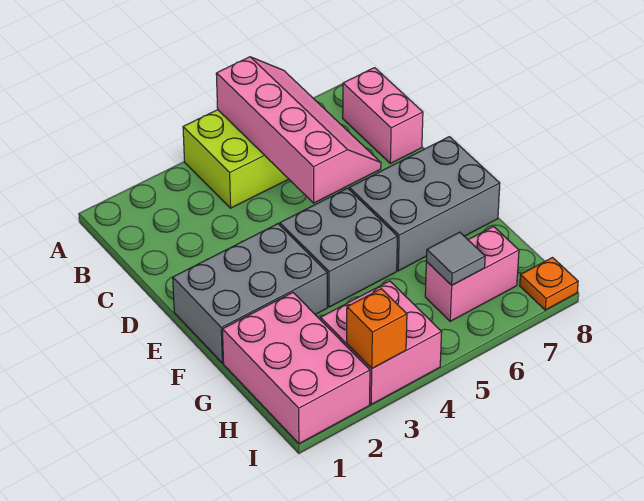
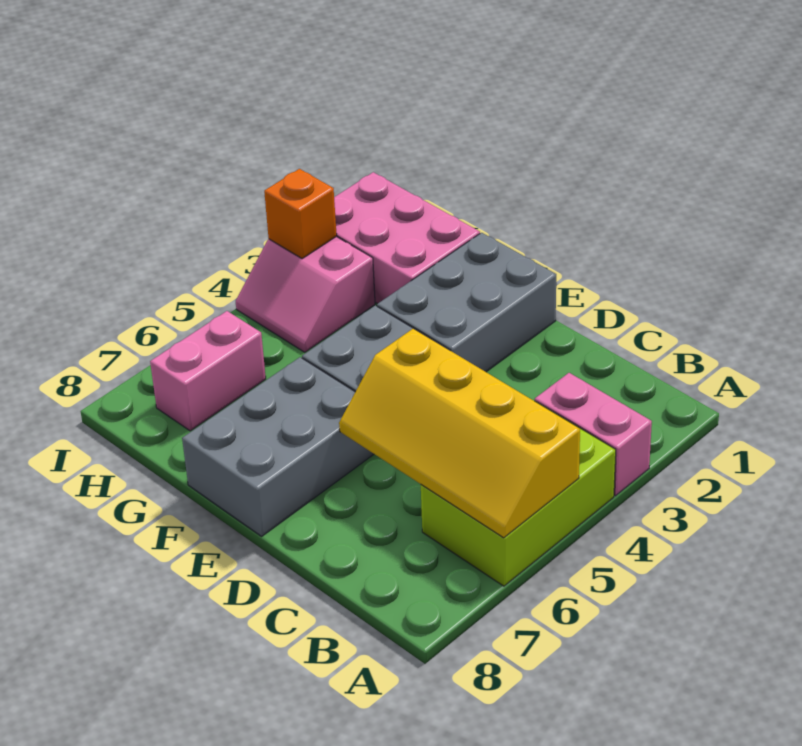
pink slope A5:D6 level 2 top 5 -> yellow slope A5:D6 level 2 top 5
pink brick B8:C8 level 1 -> pink brick A3:B3 level 1
pink brick H3:I4 level 1 -> pink slope H3:I4 level 1 top 3
grey tile H6 level 2 -> none
orange plate I8 level 1 -> none

